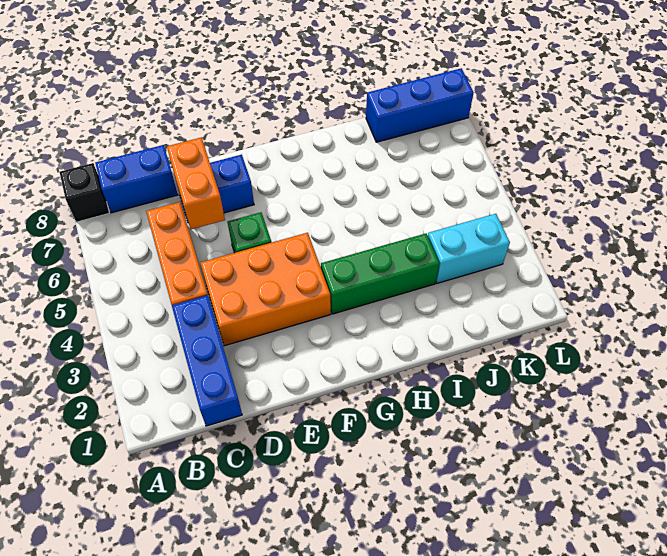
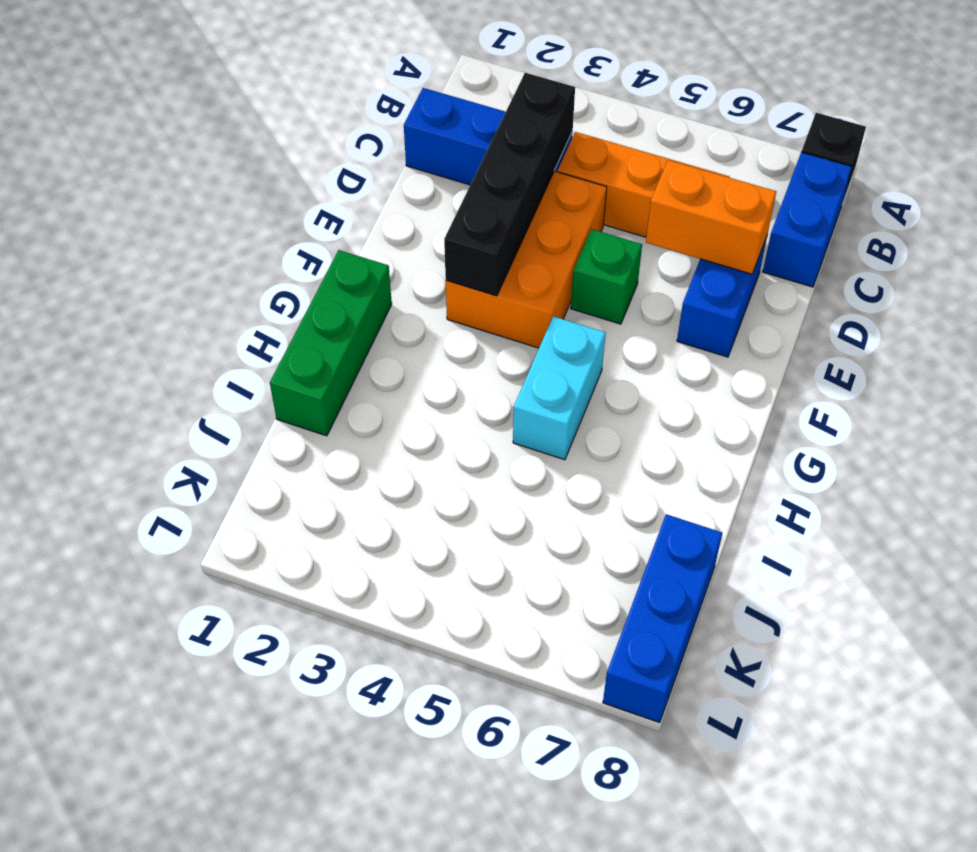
none -> black brick C3:F3 level 2
green brick G3:I3 level 1 -> green brick G1:I1 level 1
cyan brick J3:K3 level 1 -> cyan brick G5:H5 level 1

